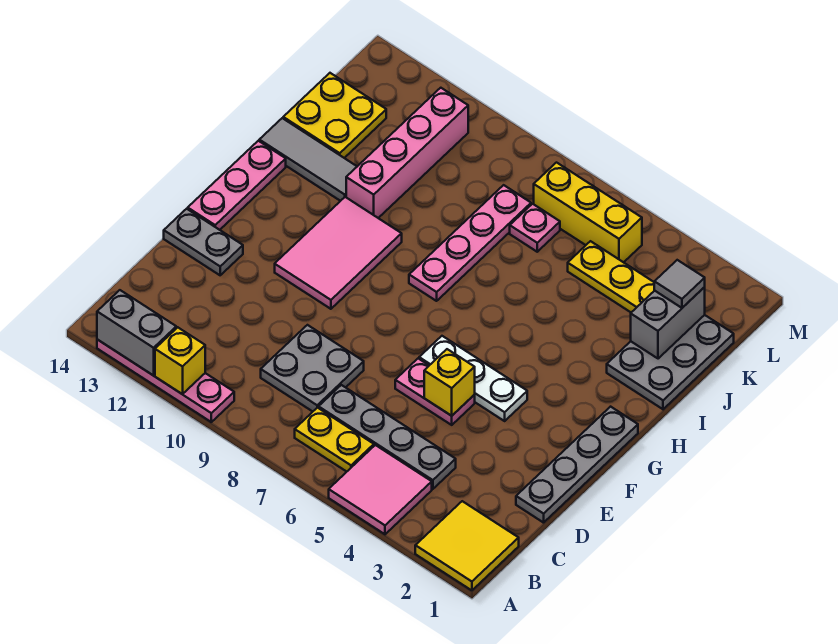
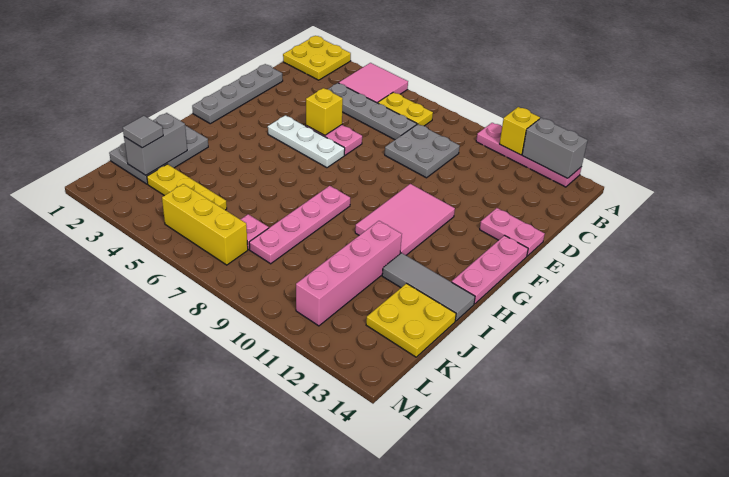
yellow tile A1:B2 level 1 -> yellow plate A1:B2 level 1
grey plate E13:E14 level 1 -> pink plate E13:E14 level 1

